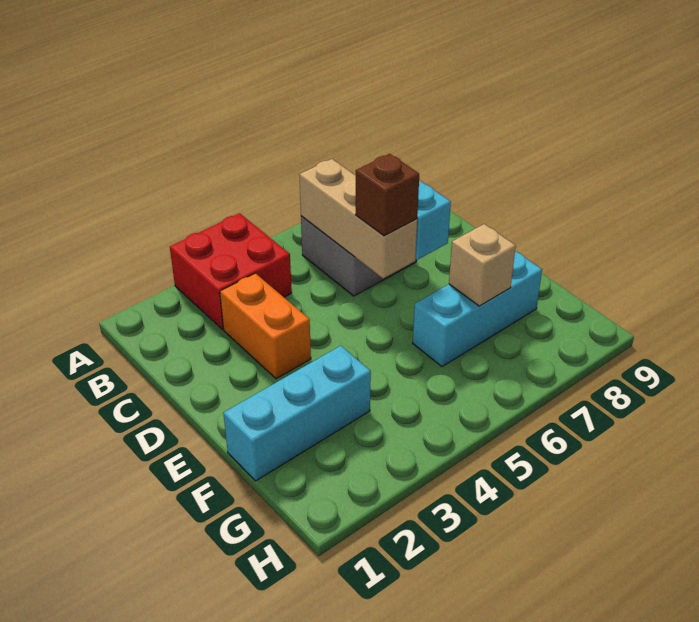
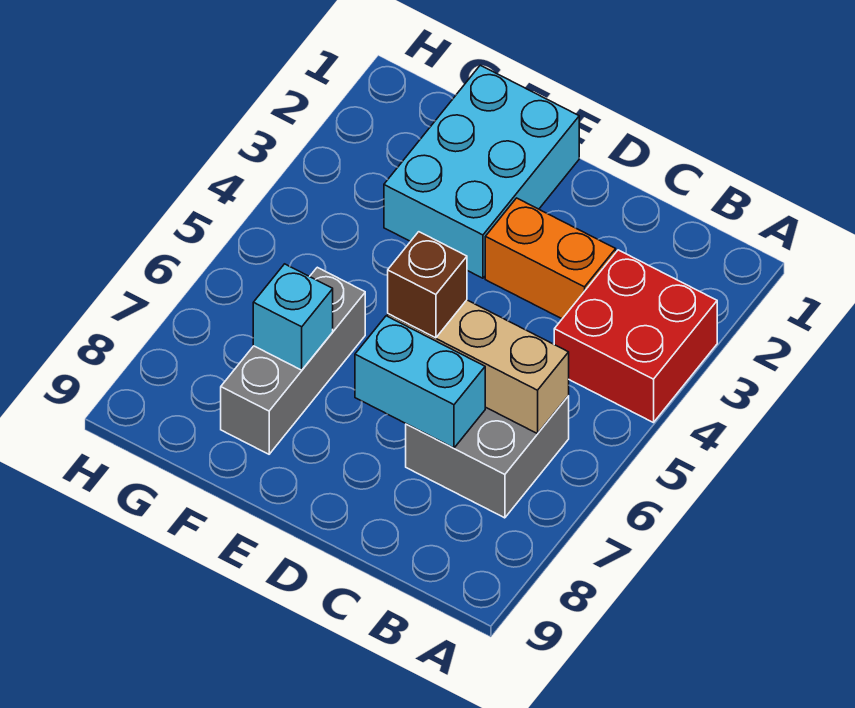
cyan brick F1:F3 level 1 -> cyan brick E1:F3 level 1
cyan brick F6:F8 level 1 -> grey brick F6:F8 level 1
tan brick F7 level 2 -> cyan brick F7 level 2

